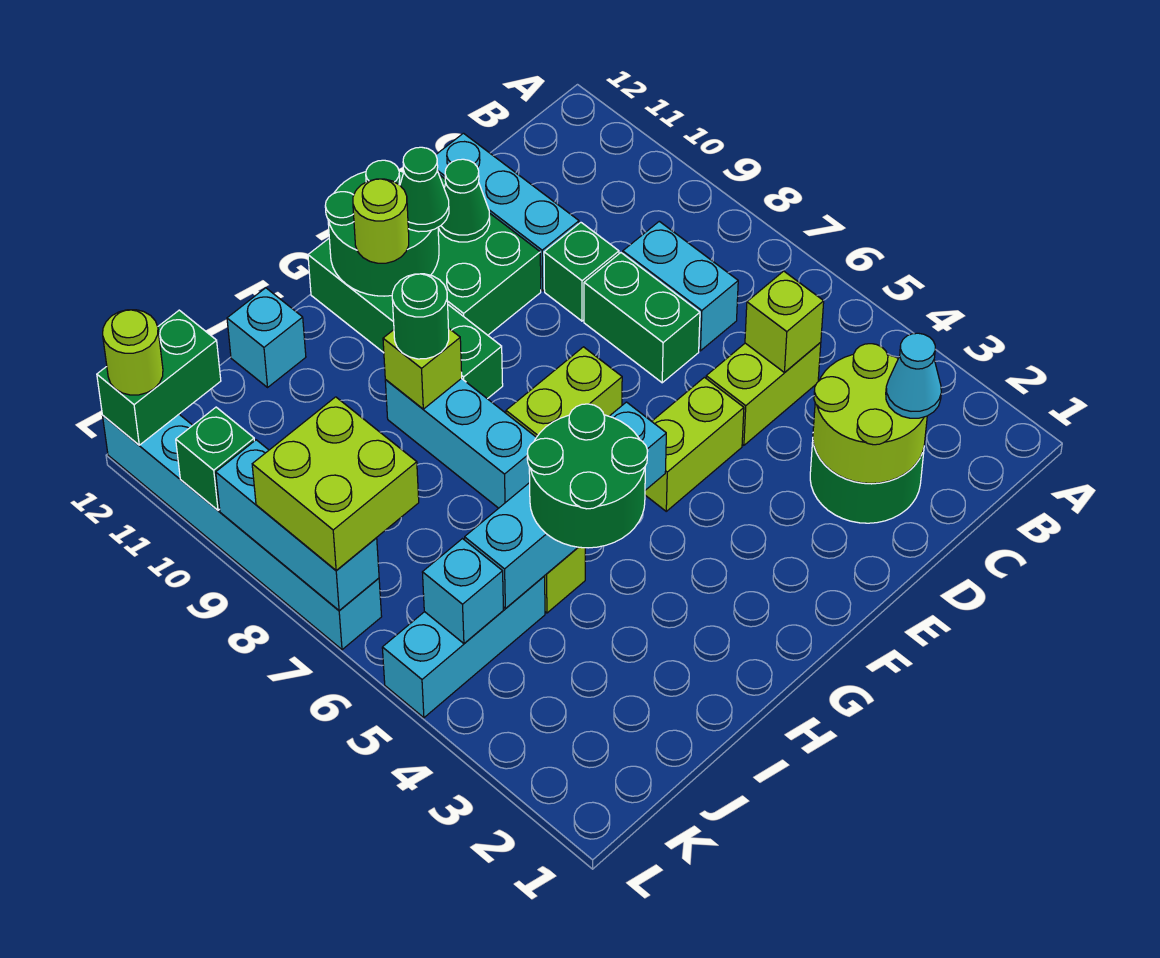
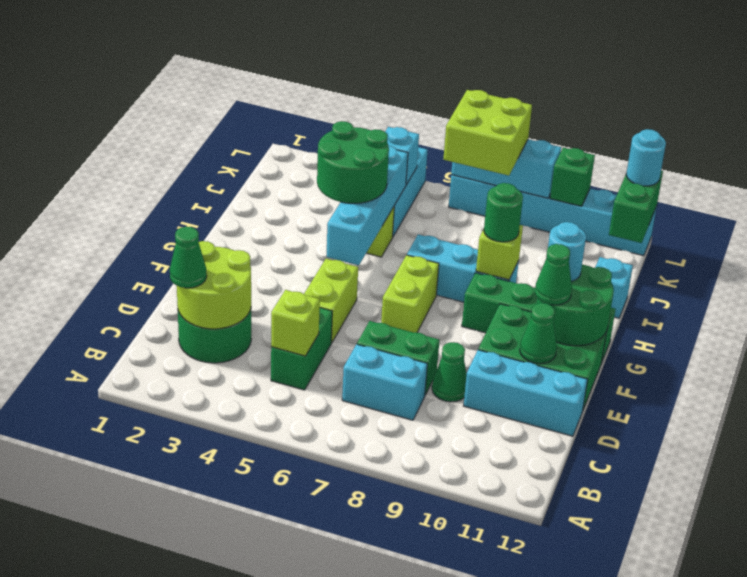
cyan cone C2 level 3 -> green cone C2 level 3
lime brick C5:D5 level 1 -> green brick C5:D5 level 1
green brick D9 level 1 -> green cone D9 level 1
lime round brick G11 level 3 -> cyan round brick G11 level 3
lime round brick L12 level 3 -> cyan round brick L12 level 3

